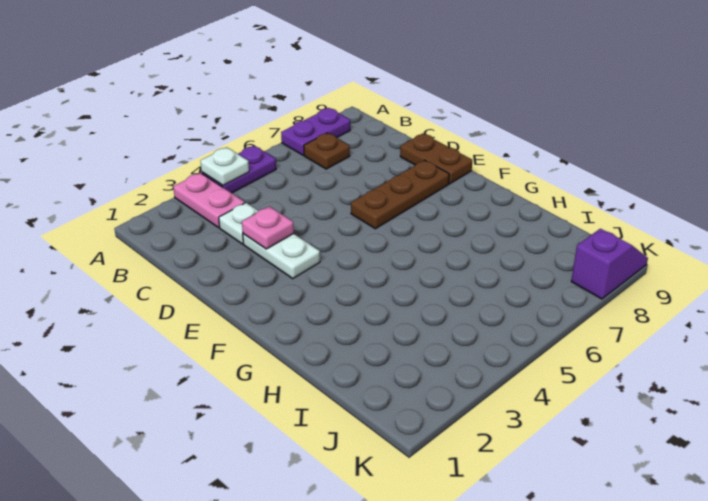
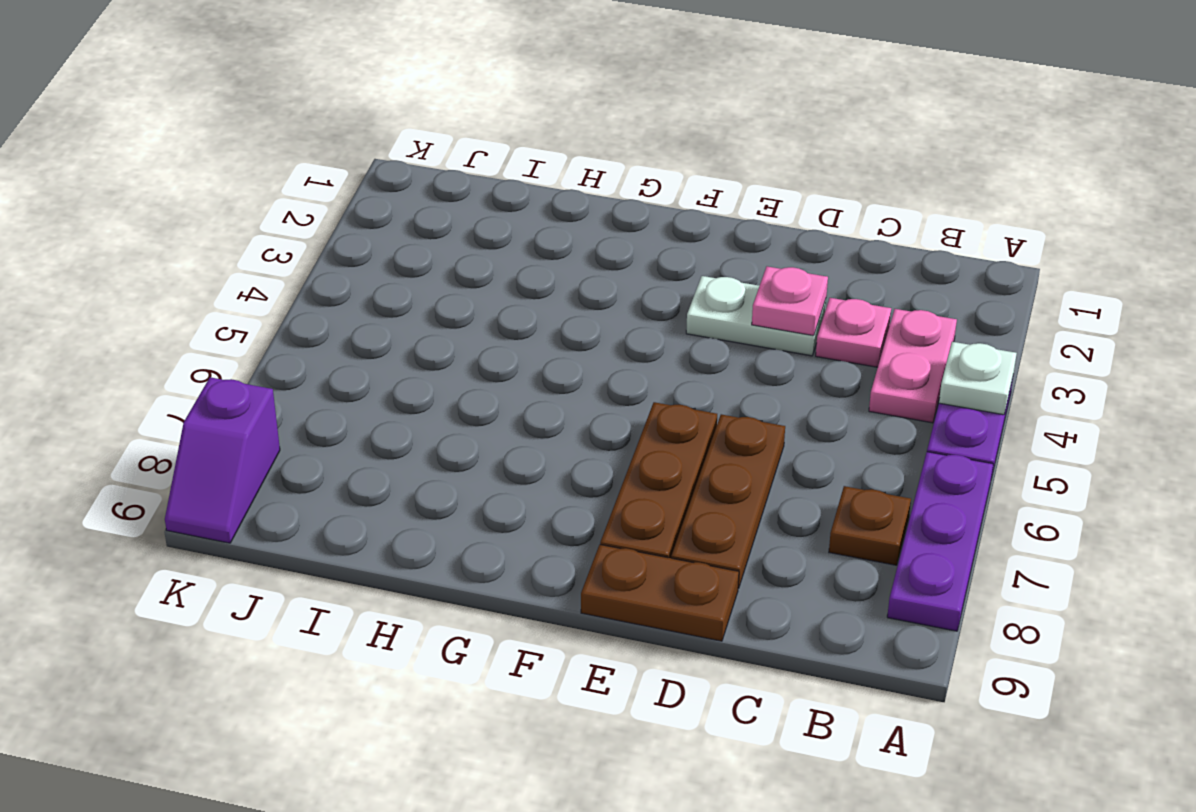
pink plate A3:B3 level 1 -> pink plate B3:B4 level 1
purple plate A7:A8 level 1 -> purple plate A6:A8 level 1
white plate C3 level 1 -> pink plate C3 level 1
none -> brown plate D6:D8 level 1

